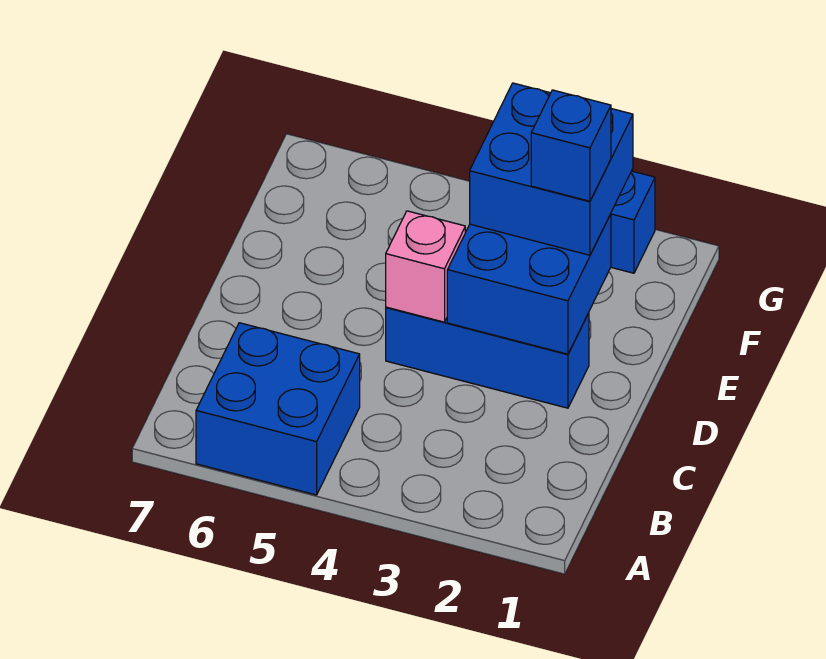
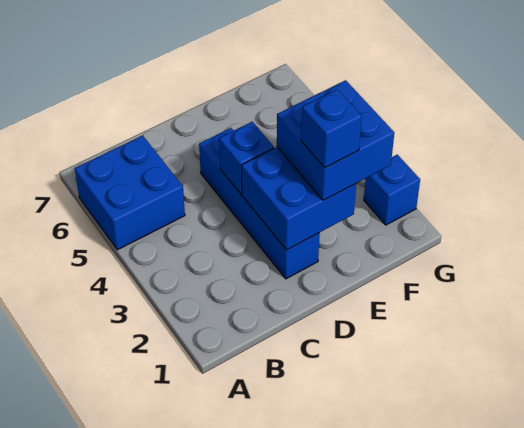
blue brick D2:D4 level 1 -> blue brick D2:D5 level 1
pink brick D4 level 2 -> blue brick D4 level 2

